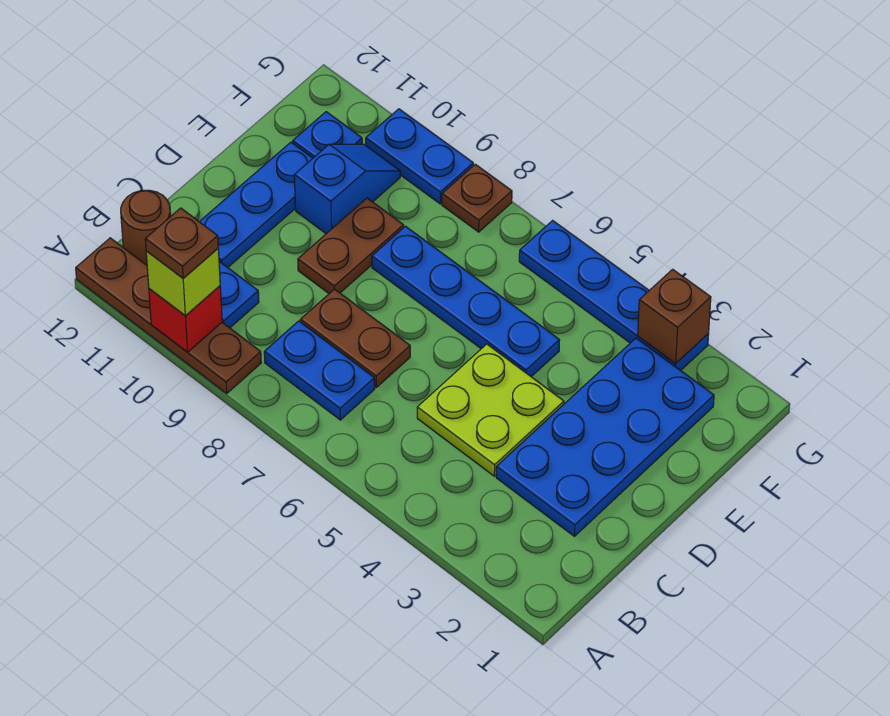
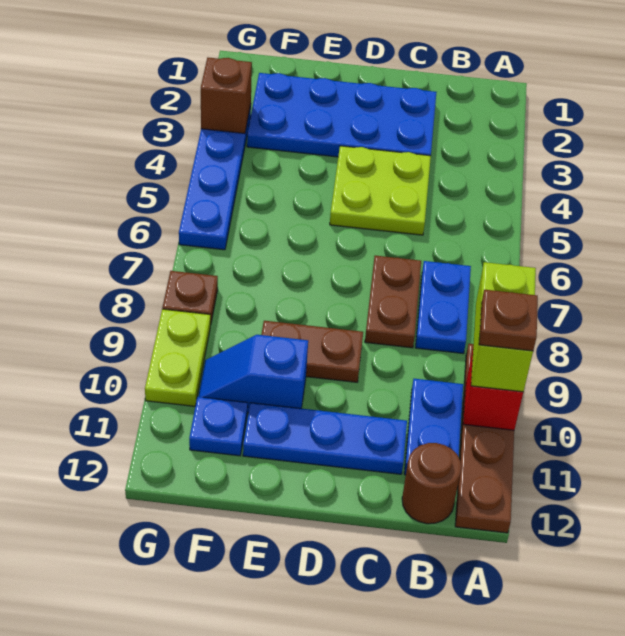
lime brick A10 level 3 -> lime brick A9:A10 level 3
blue plate E5:E8 level 1 -> none
blue plate G9:G10 level 1 -> lime plate G9:G10 level 1

